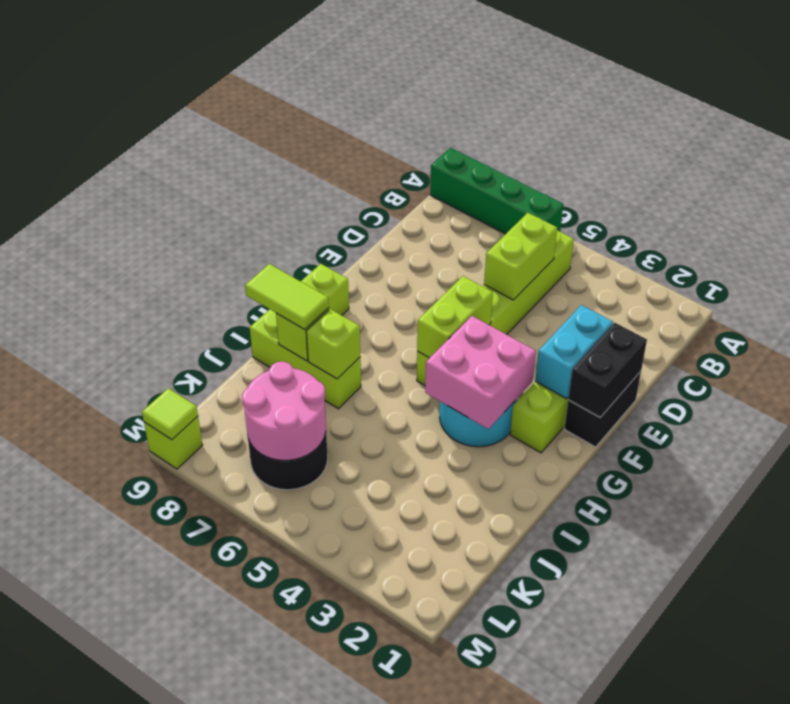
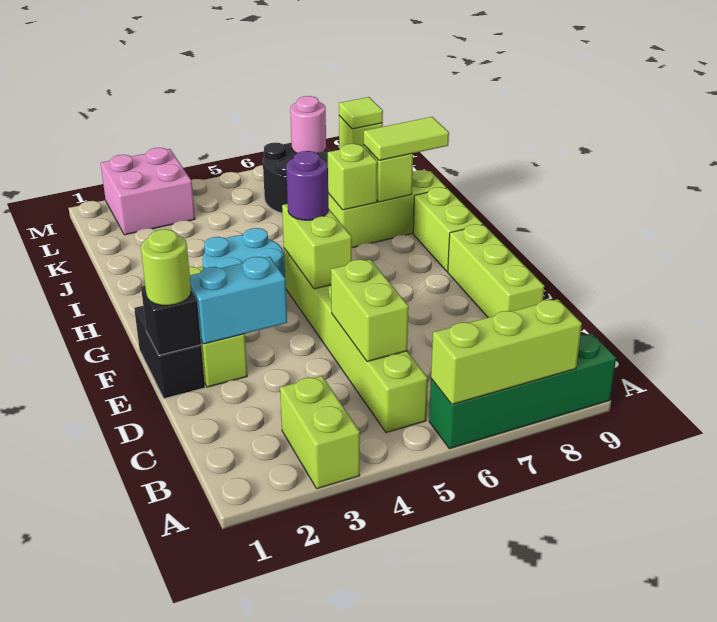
none -> lime brick A3:B3 level 1
none -> lime brick A6:A8 level 2
none -> lime brick D9:F9 level 1
black brick E1:F1 level 2 -> black brick E1 level 2
none -> lime round brick E1 level 3
cyan brick E2:F2 level 2 -> cyan brick E2:E3 level 2
pink brick G3:H4 level 2 -> pink brick L2:M3 level 1
none -> purple round brick G5 level 3
pink round brick K6:L7 level 2 -> pink round brick L7 level 2

